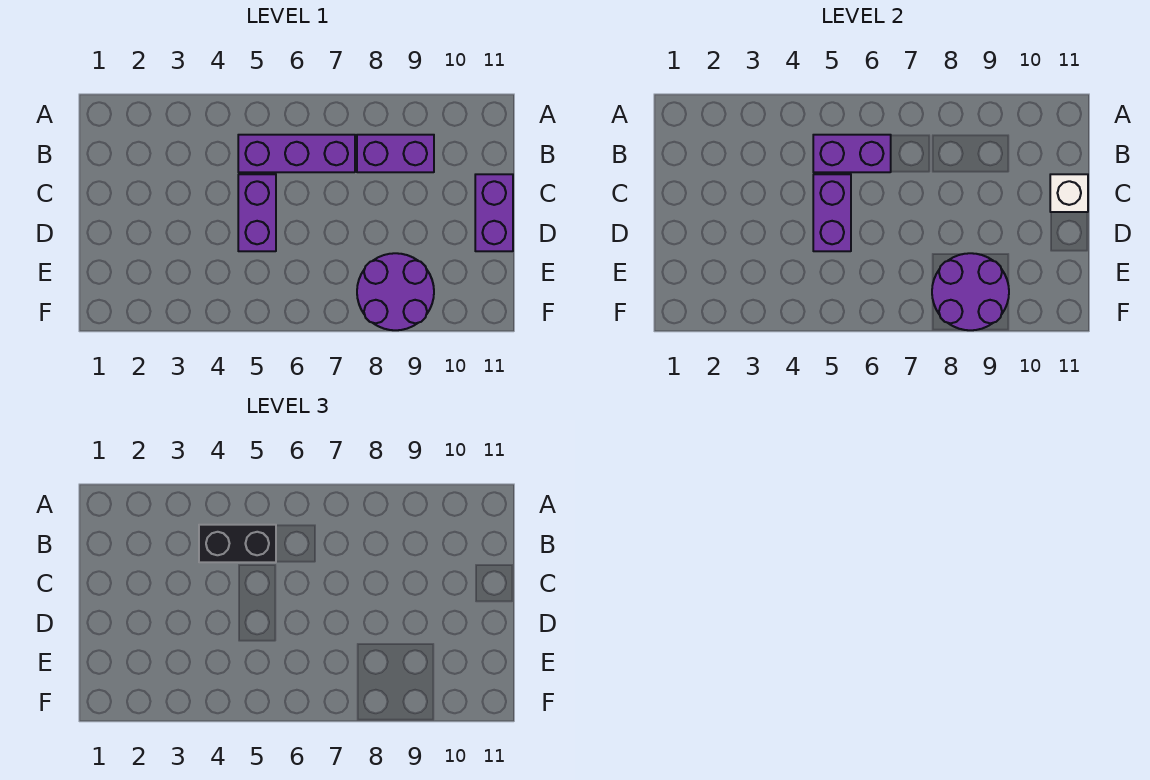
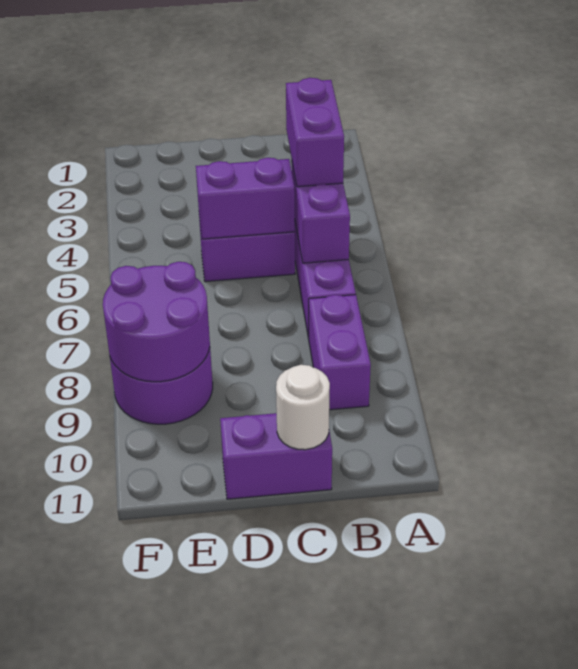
black brick B4:B5 level 3 -> purple brick B4:B5 level 3
white brick C11 level 2 -> white round brick C11 level 2

